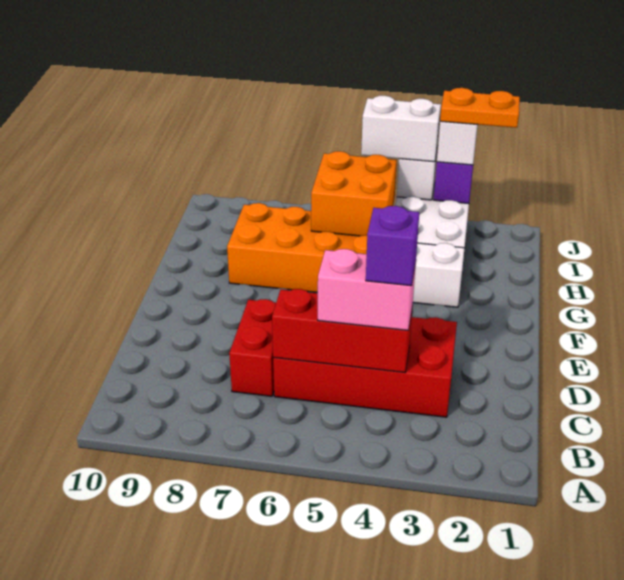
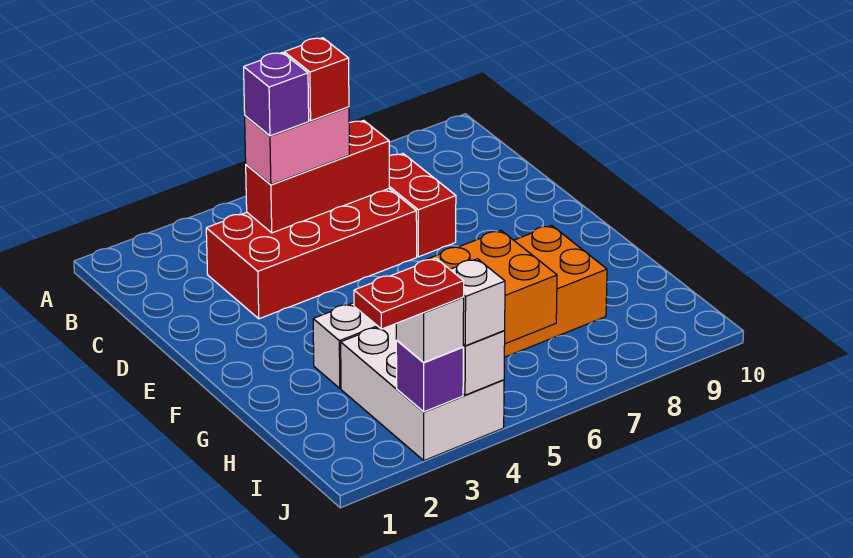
none -> red brick C5 level 4
orange plate J2:J3 level 4 -> red plate J2:J3 level 4
white brick J4:J5 level 3 -> white brick J4 level 3

